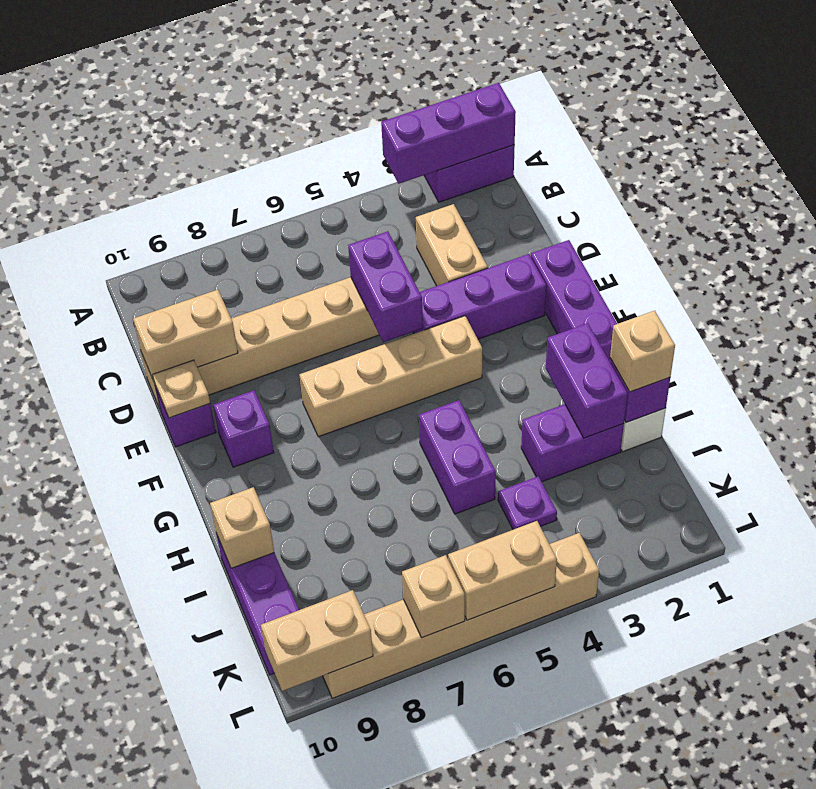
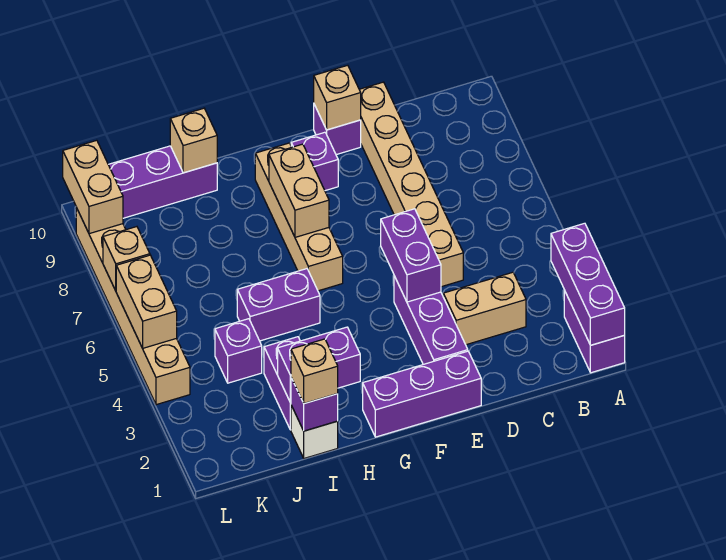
purple brick D5:E5 level 2 -> purple brick E4:E5 level 2
tan brick D9:D10 level 2 -> tan brick G7:G8 level 2
tan plate E10 level 2 -> tan brick E10 level 2
tan brick F4:F7 level 1 -> tan brick G6:G9 level 1
purple plate J4 level 1 -> purple brick J4 level 1

